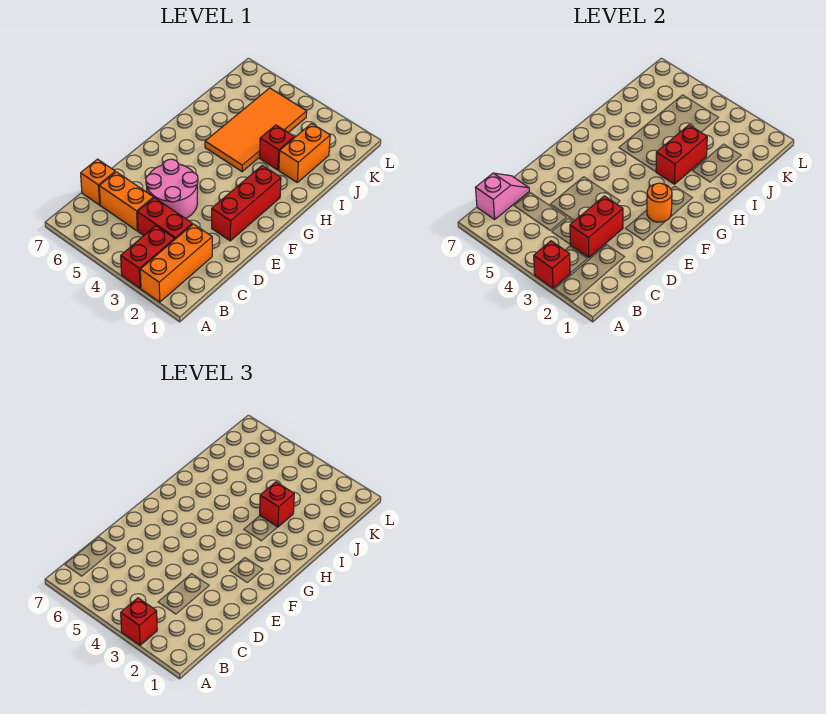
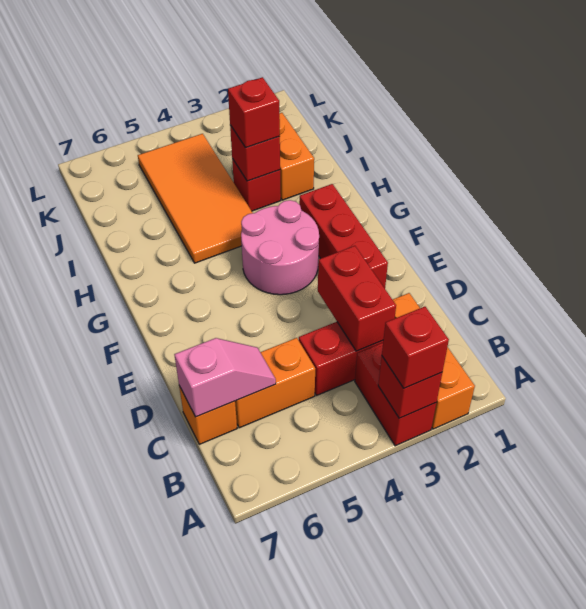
pink slope B7:C7 level 2 top B -> pink slope C6:C7 level 2 top 7
pink round brick D4:E5 level 1 -> pink round brick F3:G4 level 1
orange round brick F2 level 2 -> none
red brick H3:I3 level 2 -> red brick I3 level 2

